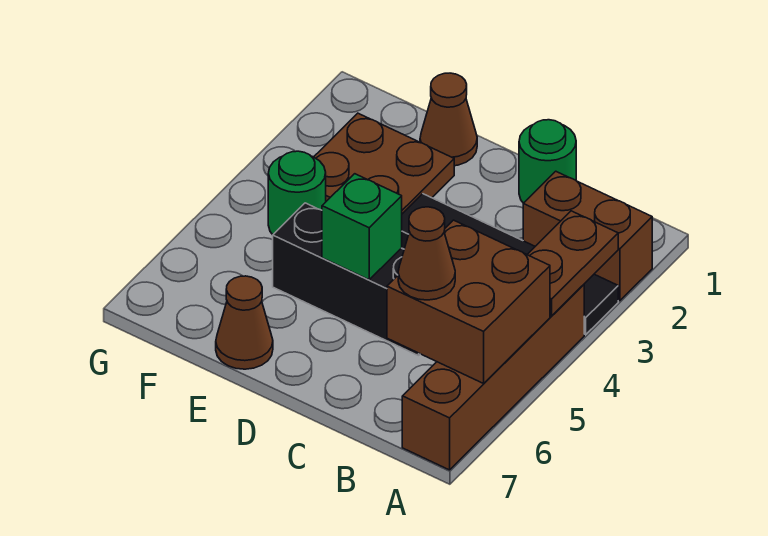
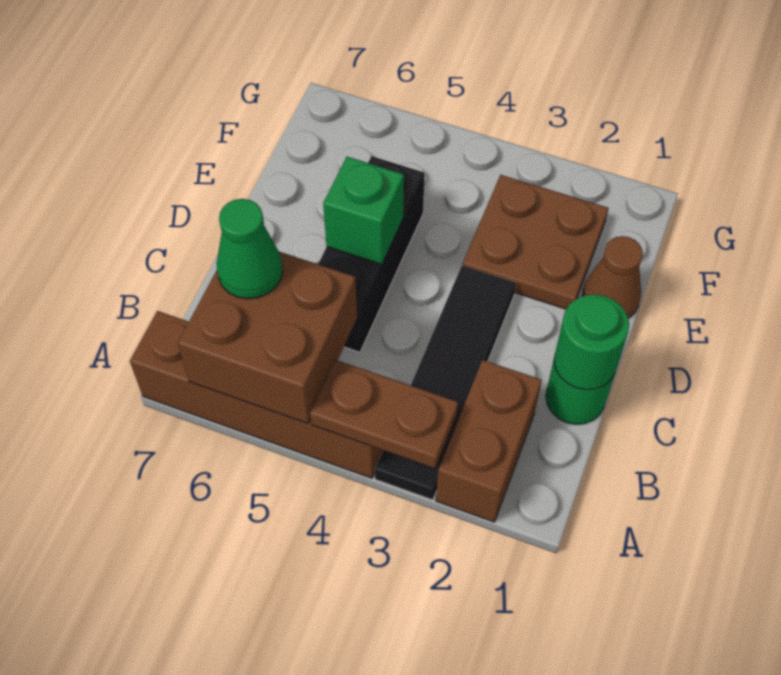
brown cone B6 level 3 -> green cone B6 level 3
brown cone E7 level 1 -> none
green round brick F4 level 1 -> green round brick C1 level 2

